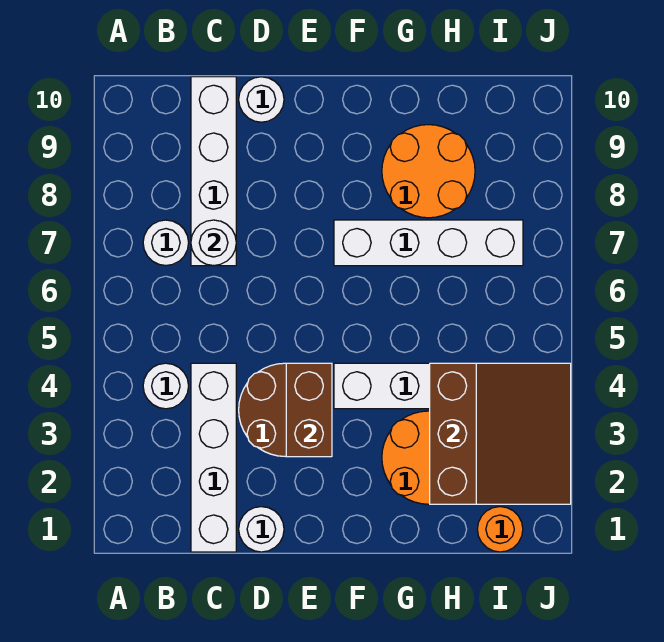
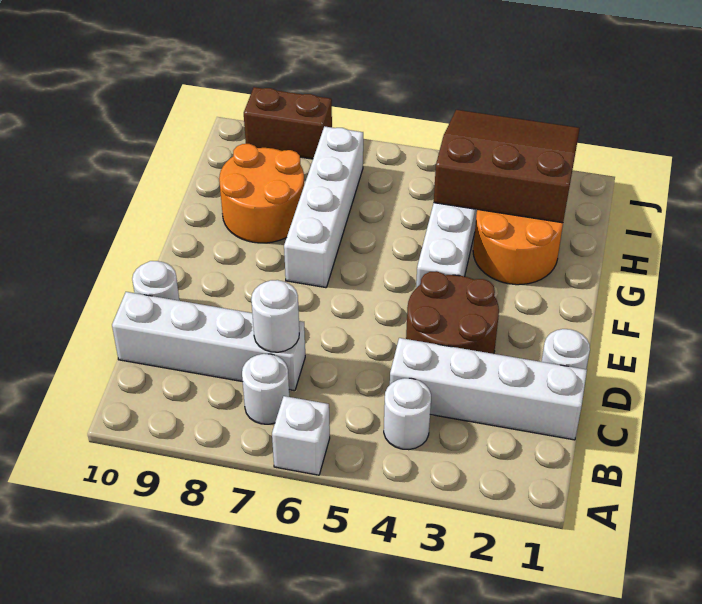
none -> white brick A6 level 1
brown brick E3:E4 level 2 -> brown brick J8:J9 level 1
orange round brick I1 level 1 -> none

